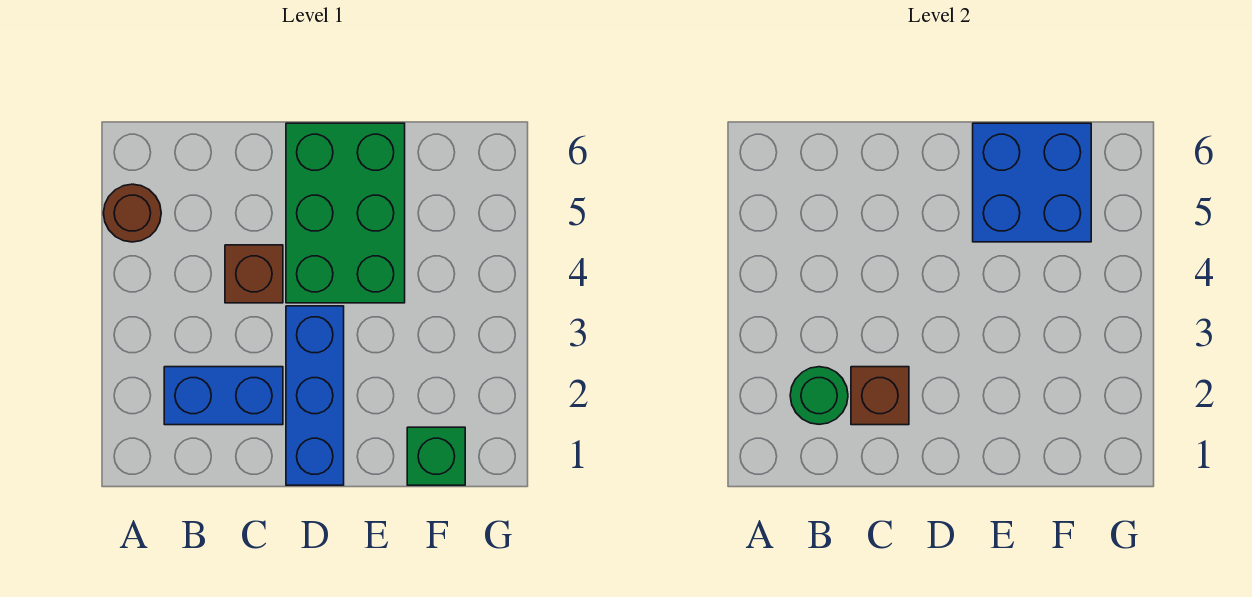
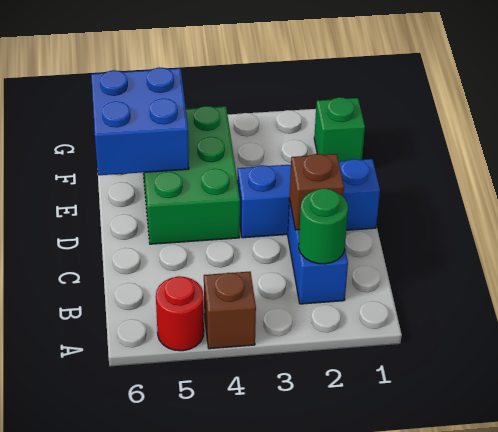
brown round brick A5 level 1 -> red round brick A5 level 1
brown brick C4 level 1 -> brown brick A4 level 1
green brick D4:E6 level 1 -> green brick D4:F5 level 1

